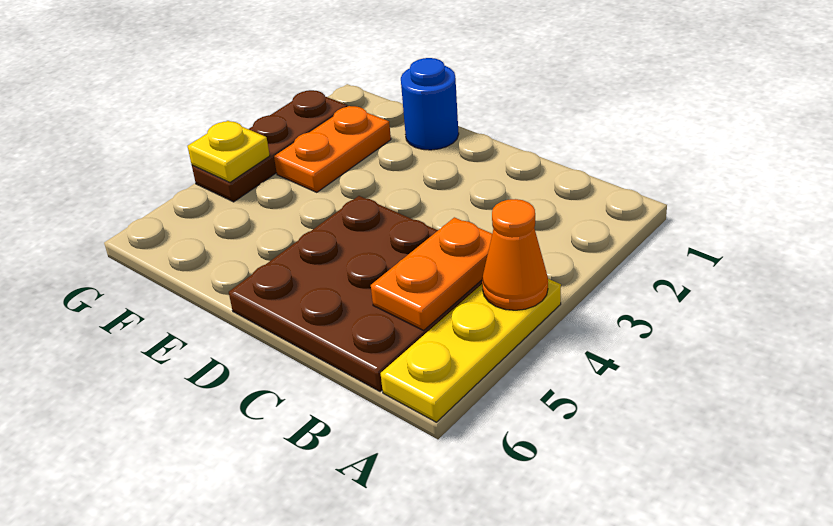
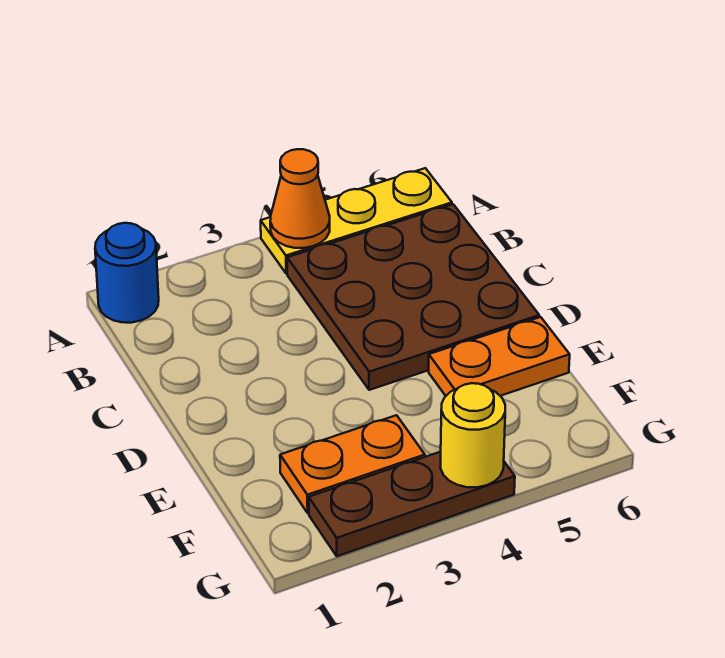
orange plate B4:B5 level 2 -> orange plate E5:E6 level 1
blue round brick E1 level 1 -> blue round brick A1 level 1
yellow plate G4 level 2 -> yellow round brick G4 level 2

